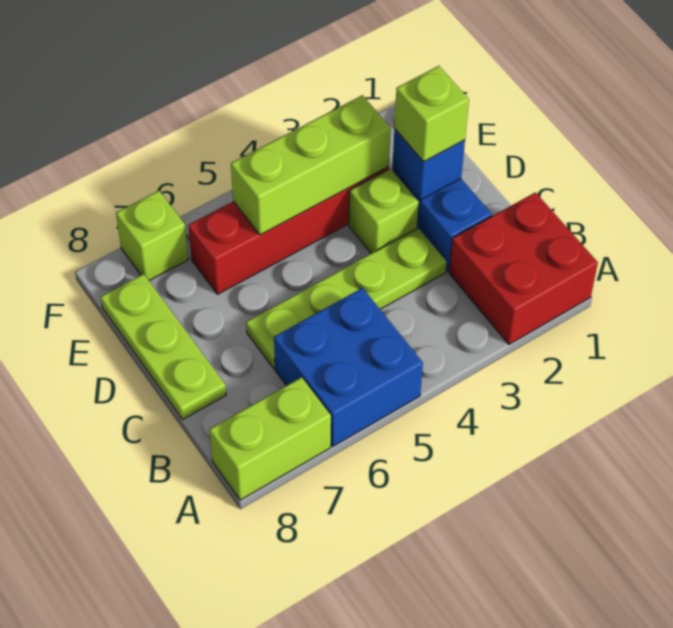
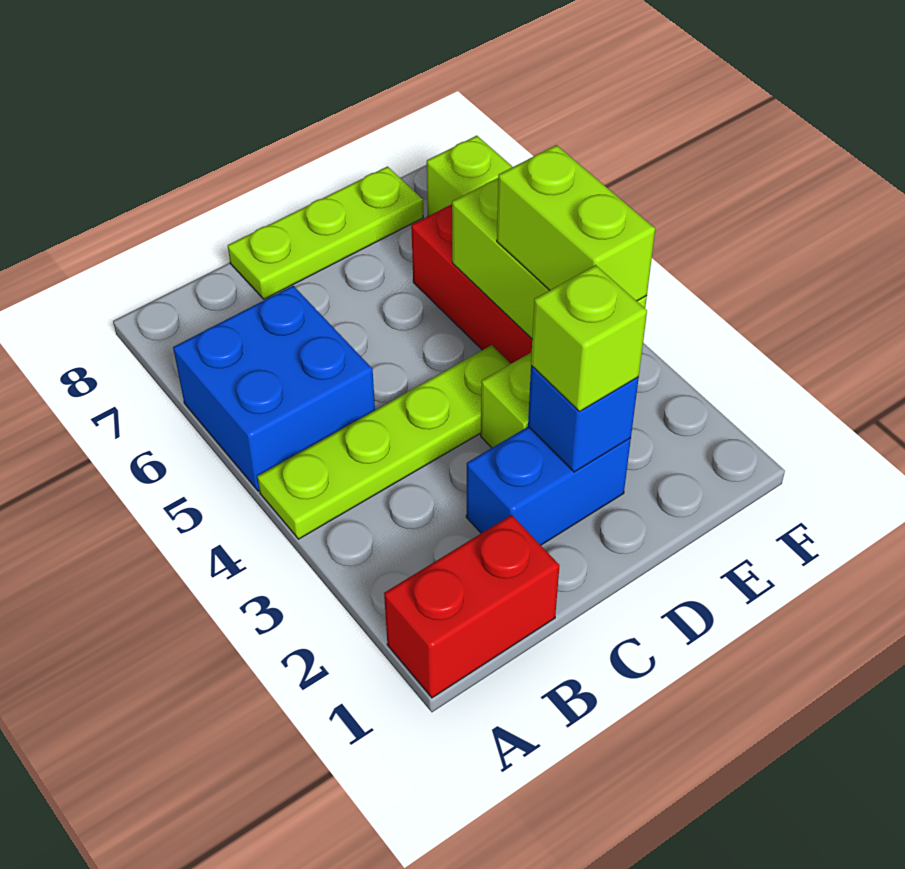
red brick A1:B2 level 1 -> red brick A1:B1 level 1
lime brick A7:A8 level 1 -> lime brick E3:E4 level 3
lime plate C3:C6 level 1 -> lime plate A4:D4 level 1

